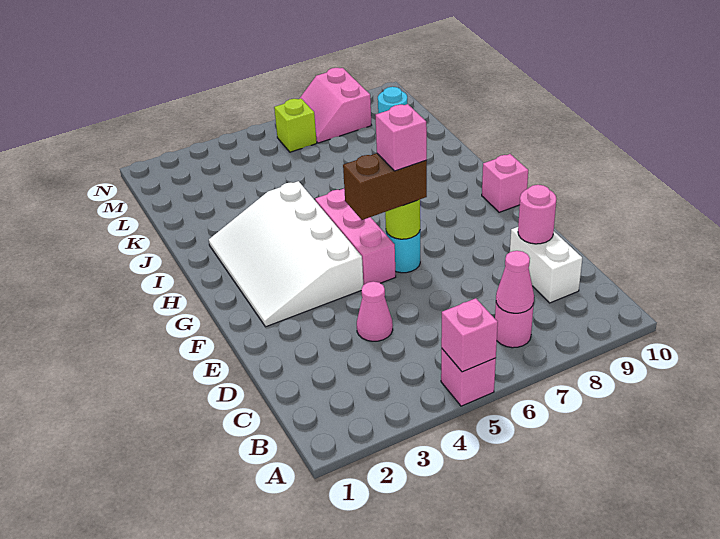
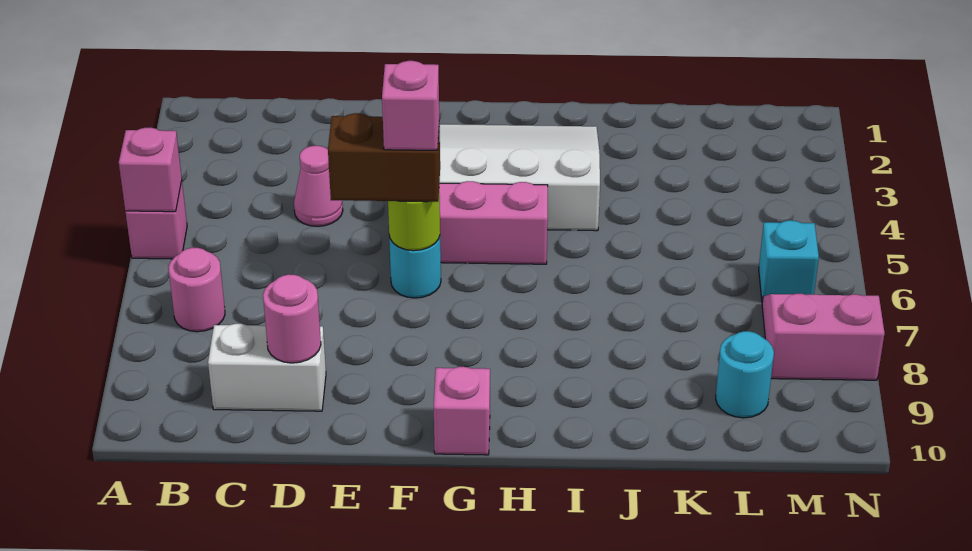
pink cone B7 level 2 -> none
brown brick F5:F6 level 3 -> brown brick E6:F6 level 3
lime brick M6 level 1 -> cyan brick M6 level 1

